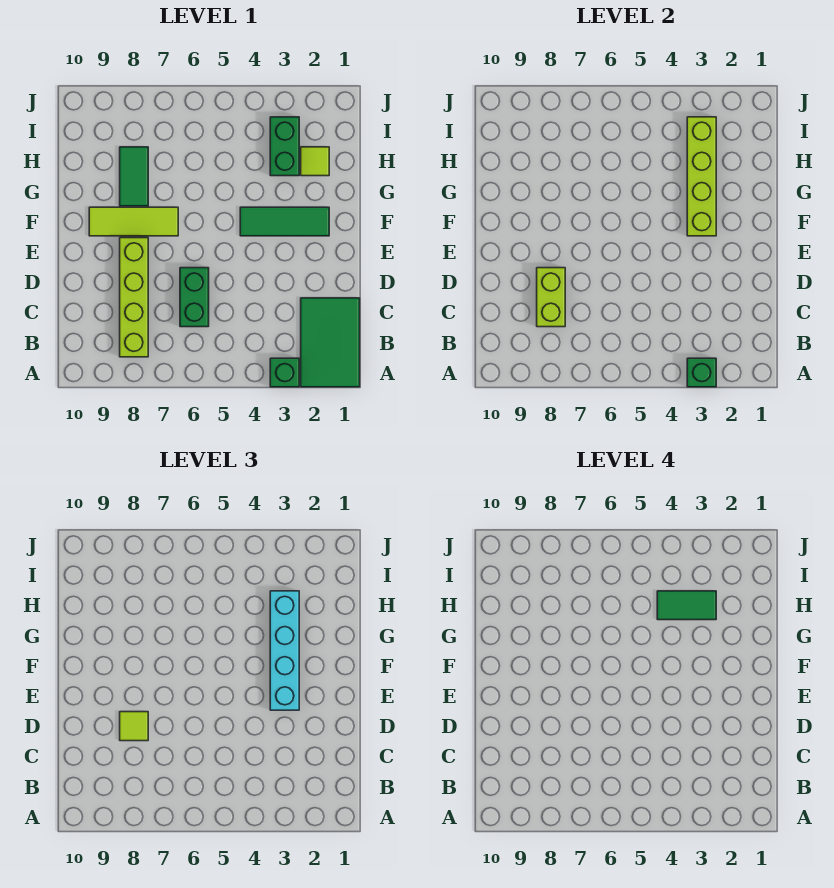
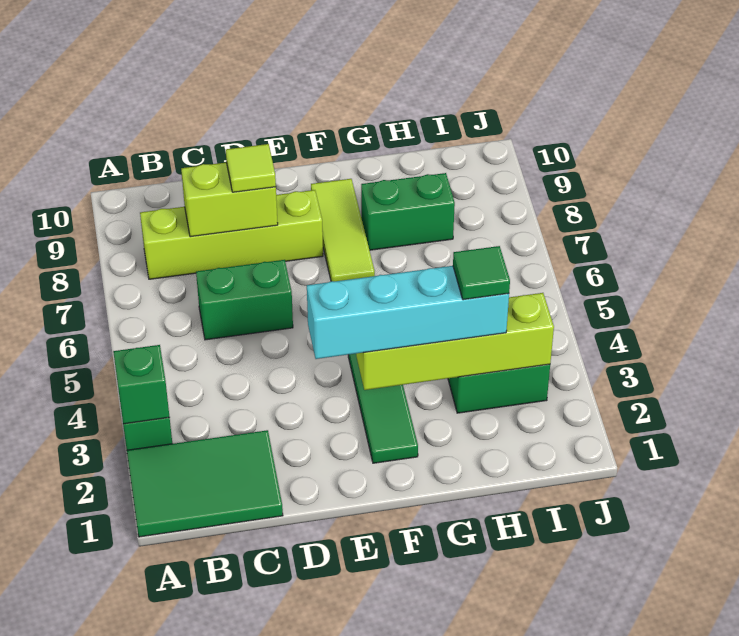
green tile G8:H8 level 1 -> green brick G8:H8 level 1
lime tile H2 level 1 -> none
green tile H3:H4 level 4 -> green tile H3 level 4

